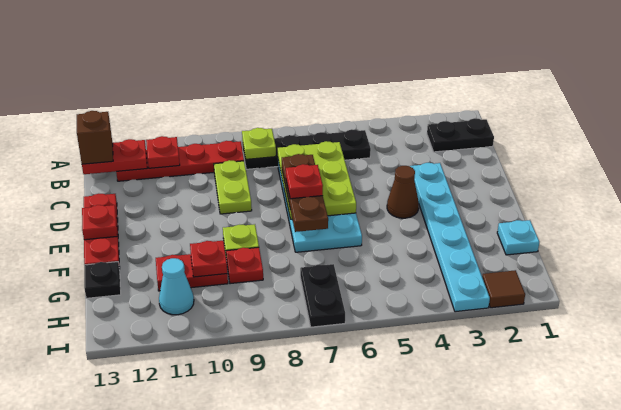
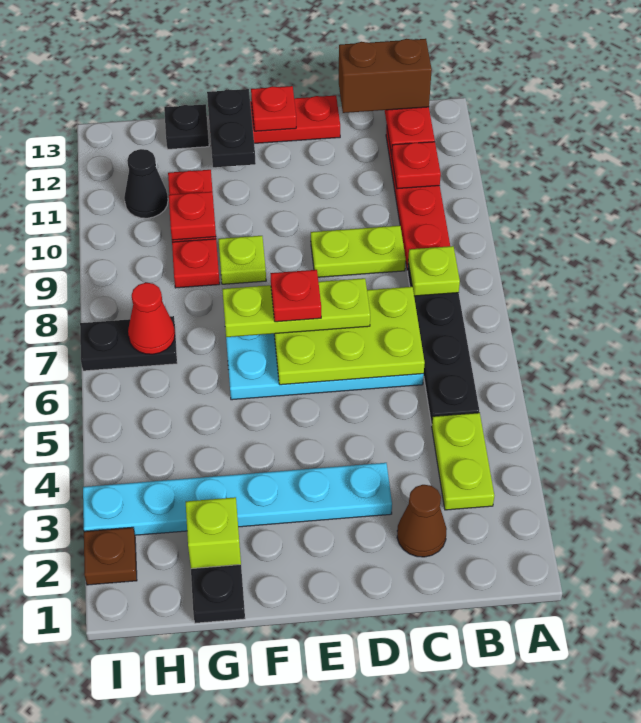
black plate B1:B2 level 1 -> black plate F12:F13 level 2
none -> lime plate B3:B4 level 1
brown brick B13 level 3 -> brown brick B13:C13 level 3
brown plate D7:F7 level 3 -> lime plate D7:F7 level 3
brown cone E4 level 1 -> brown cone C2 level 1
cyan plate G1 level 1 -> black plate G1 level 1
none -> lime brick G2 level 1
none -> red cone H7 level 2
cyan cone H11 level 1 -> black cone H11 level 1
brown tile I2 level 1 -> brown plate I2 level 1

